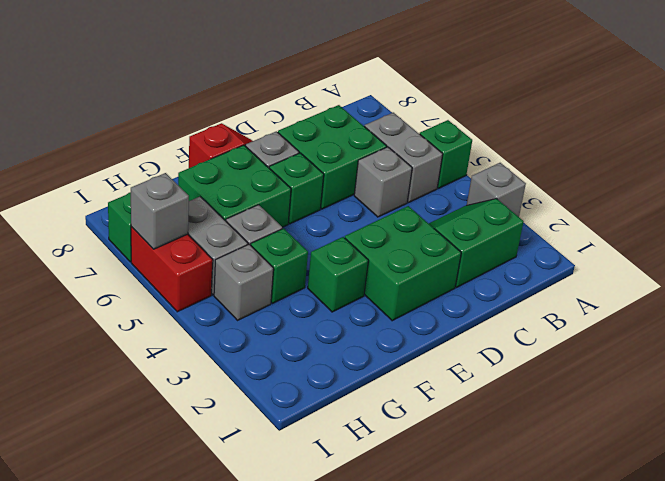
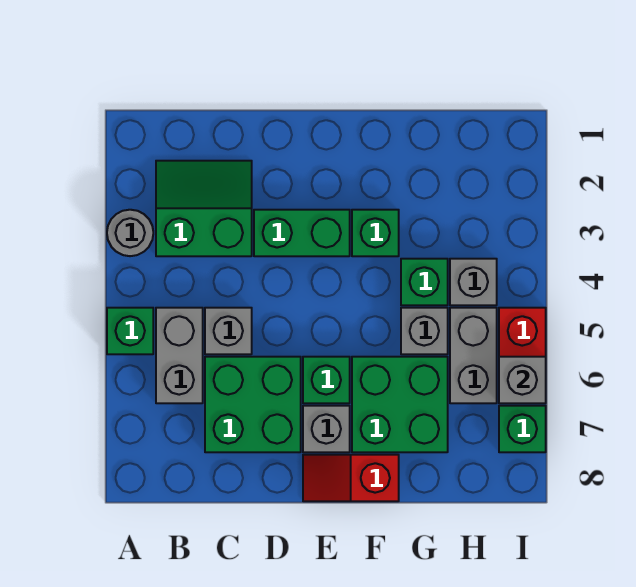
grey brick A3 level 1 -> grey round brick A3 level 1
green slope B2:C3 level 1 top 2 -> green slope B2:C3 level 1 top 3
green brick D2:E3 level 1 -> green brick D3:E3 level 1

